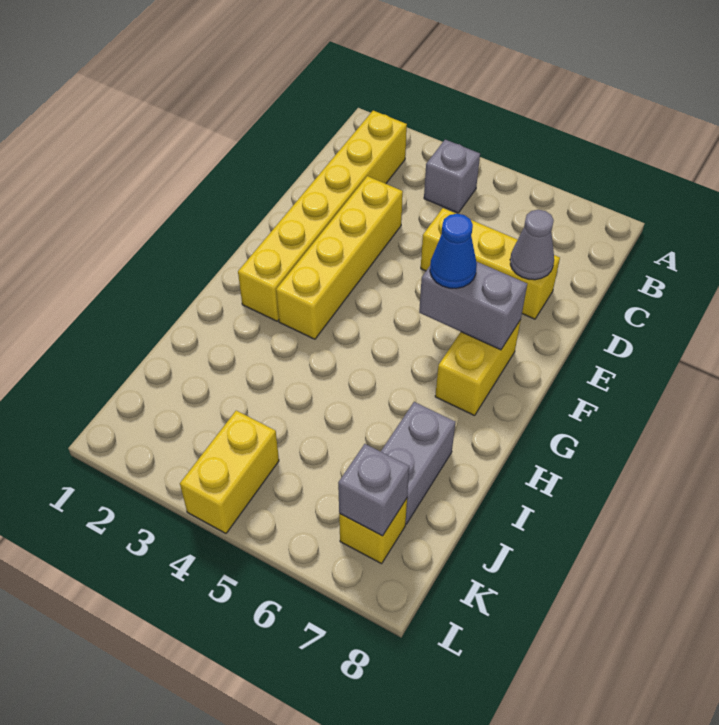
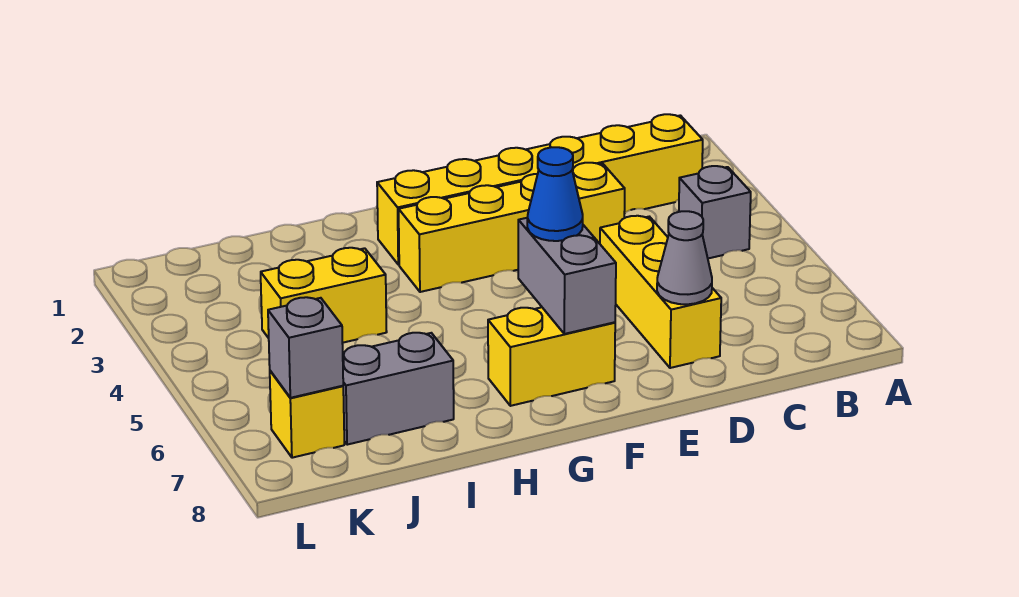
yellow brick K4:L4 level 1 -> yellow brick I4:J4 level 1

